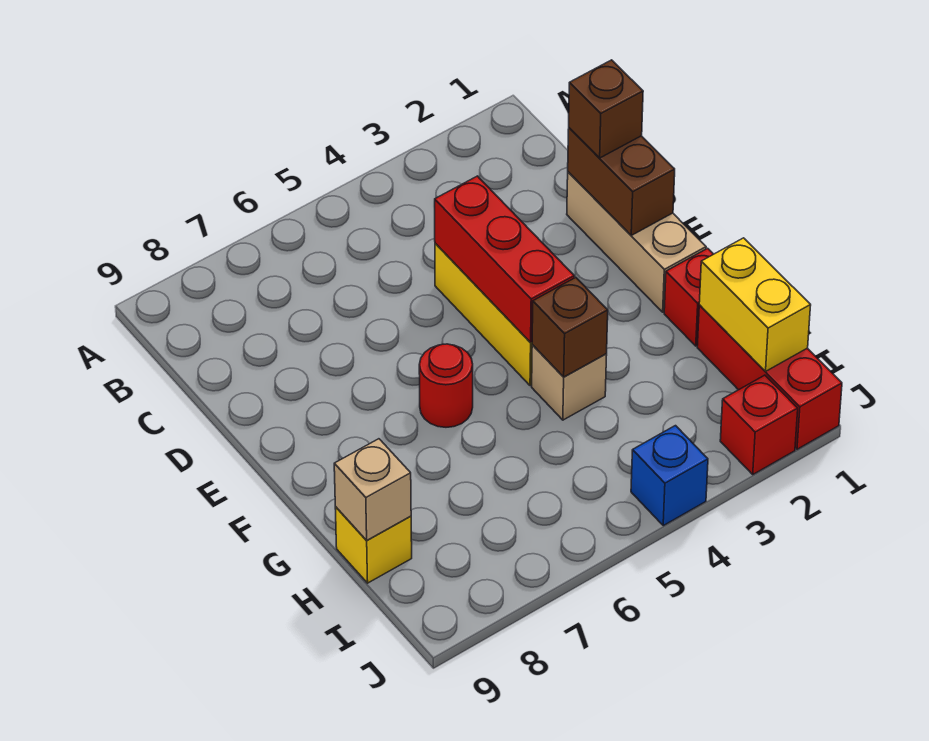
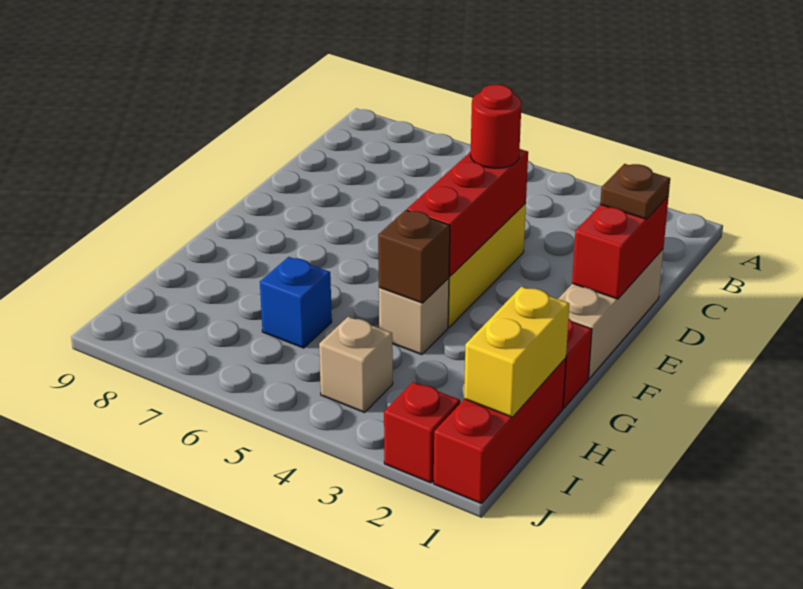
brown brick D1:E1 level 2 -> red brick D1:E1 level 2
brown brick D1 level 3 -> brown plate D1 level 3
red round brick F6 level 1 -> red round brick D4 level 3
yellow brick H9 level 1 -> none
tan brick H9 level 2 -> tan brick I4 level 1
blue brick J4 level 1 -> blue brick H6 level 1

